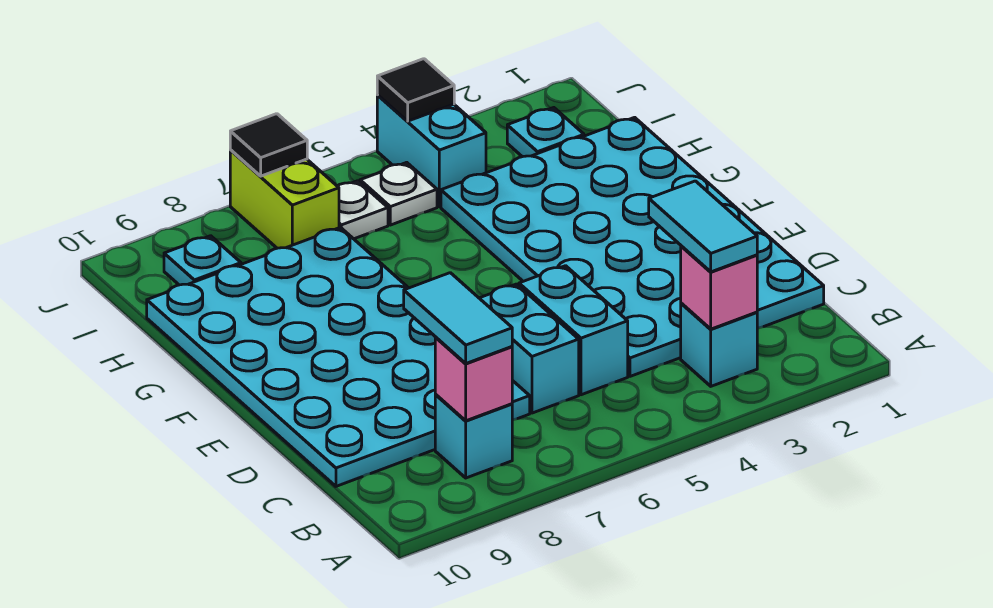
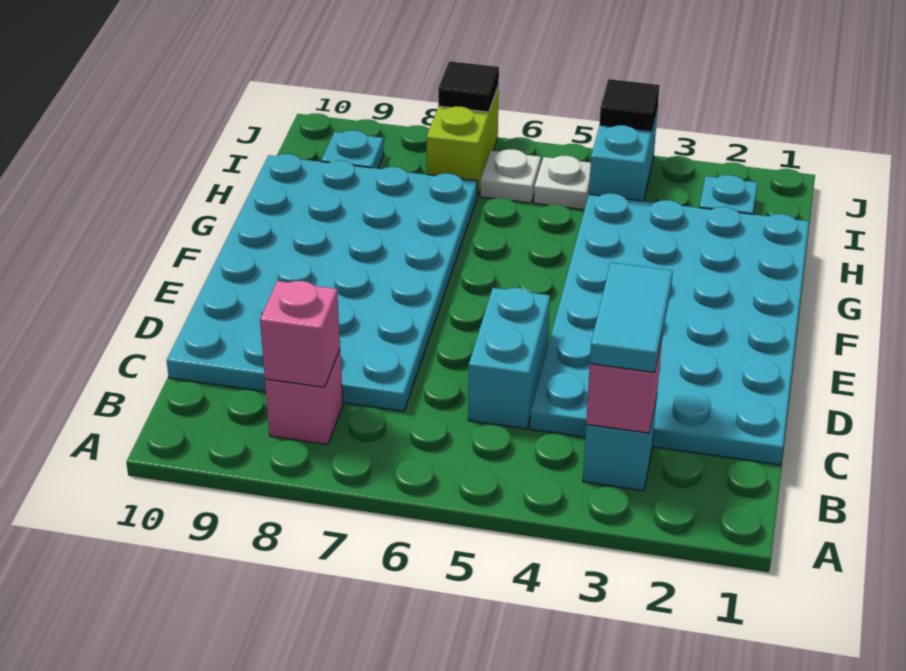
cyan brick B8 level 1 -> pink brick B8 level 1
cyan tile B8:C8 level 3 -> none
cyan brick C6:D6 level 1 -> none

